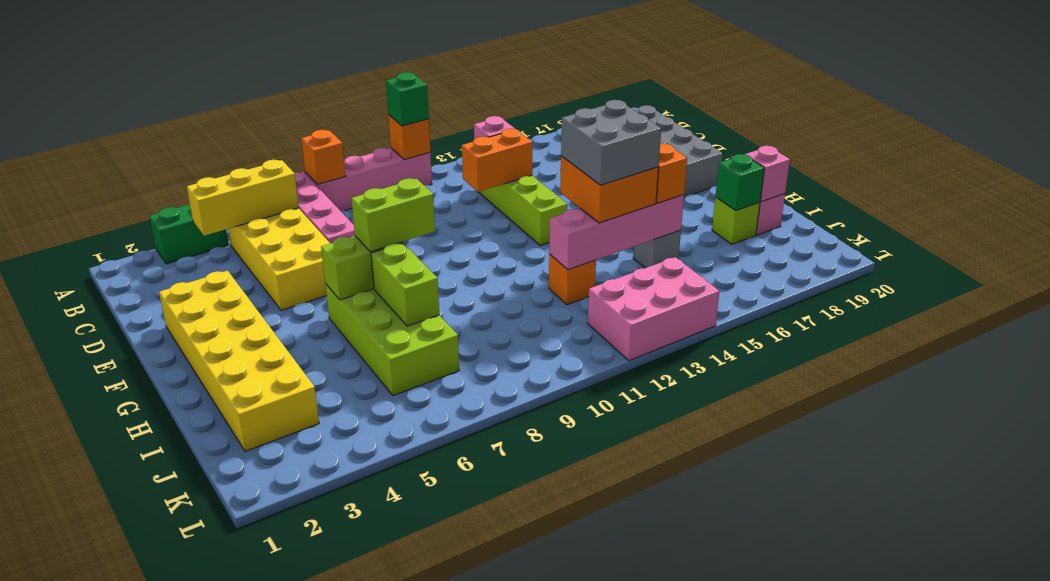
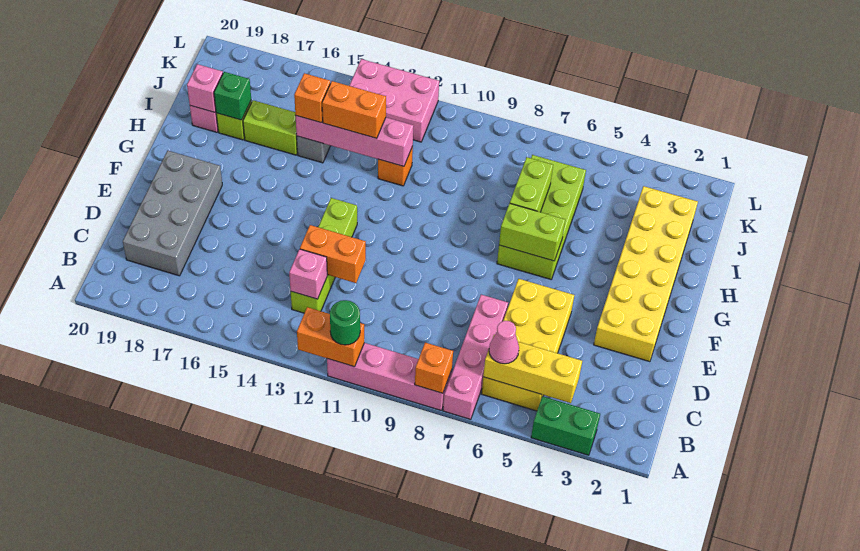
orange brick A11 level 2 -> orange brick A11:A12 level 2
green brick A11 level 3 -> green round brick A11 level 3
none -> pink cone B6 level 3
lime brick G7:G8 level 3 -> lime brick I16:I17 level 1
orange brick H13:I14 level 3 -> orange brick I13:I14 level 3
grey brick H13:I14 level 4 -> none

